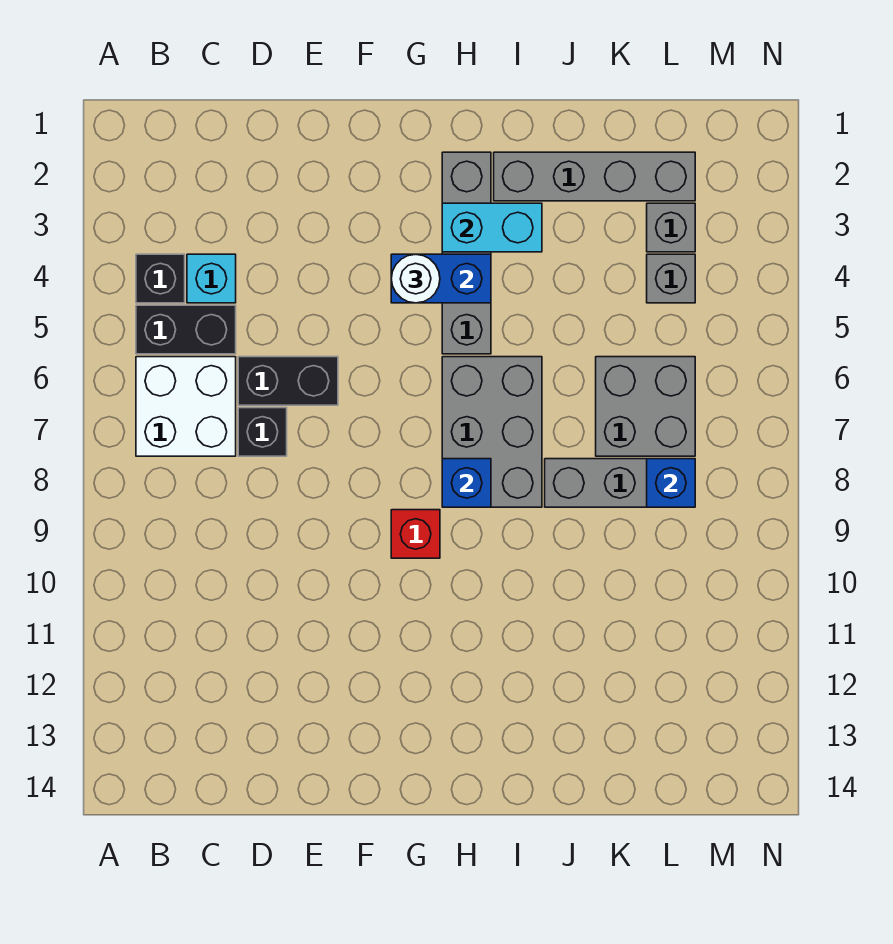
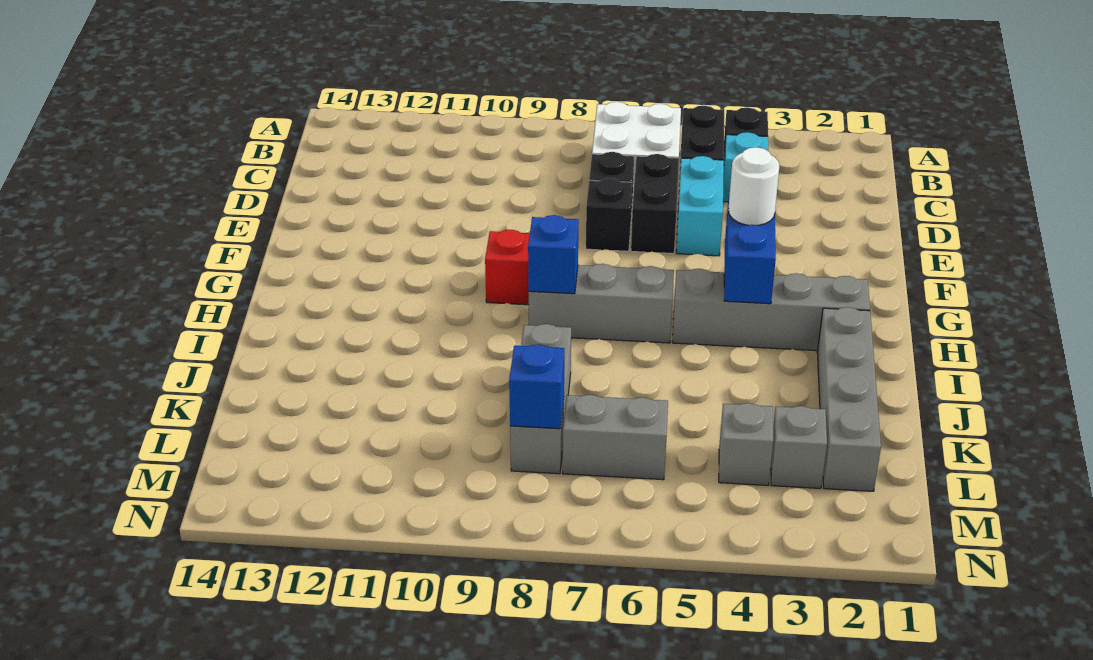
none -> black brick E7 level 1
cyan brick H3:I3 level 2 -> cyan brick D5:E5 level 1
grey brick H6:I8 level 1 -> grey brick H6:H8 level 1
grey brick K6:L7 level 1 -> grey brick L6:L7 level 1

